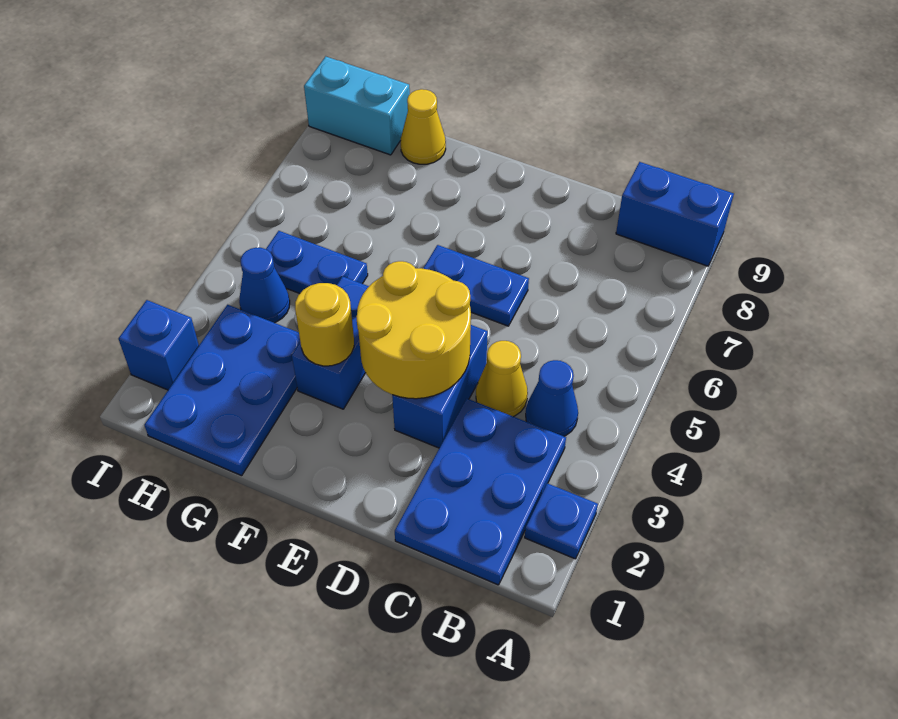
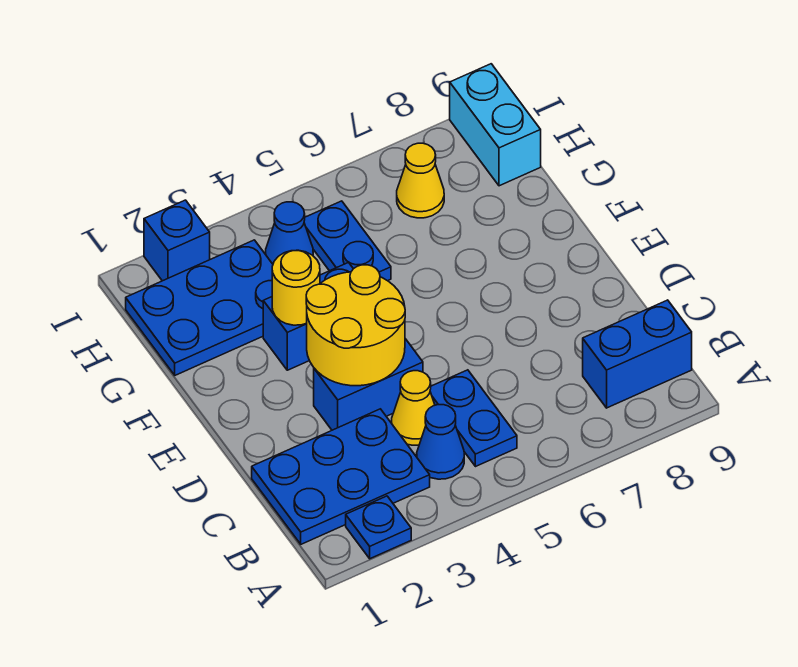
blue brick A9:B9 level 1 -> blue brick B8:B9 level 1
blue plate D6:E6 level 1 -> blue plate B5:C5 level 1
yellow cone G9 level 1 -> yellow cone H7 level 1

